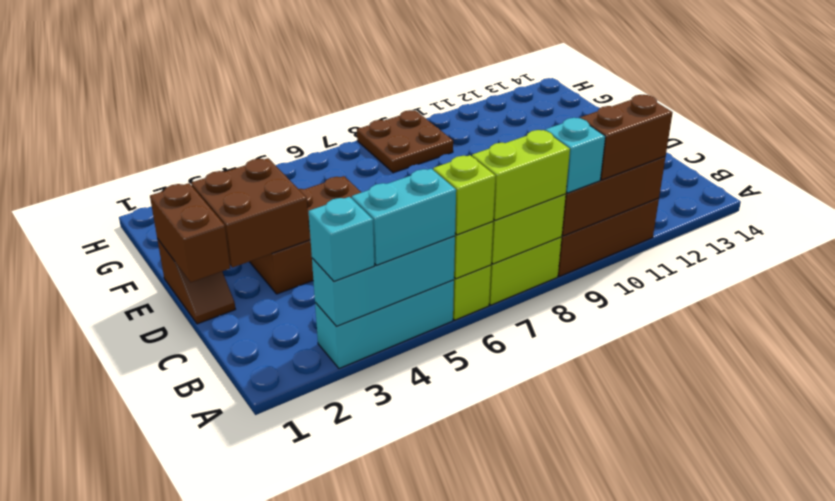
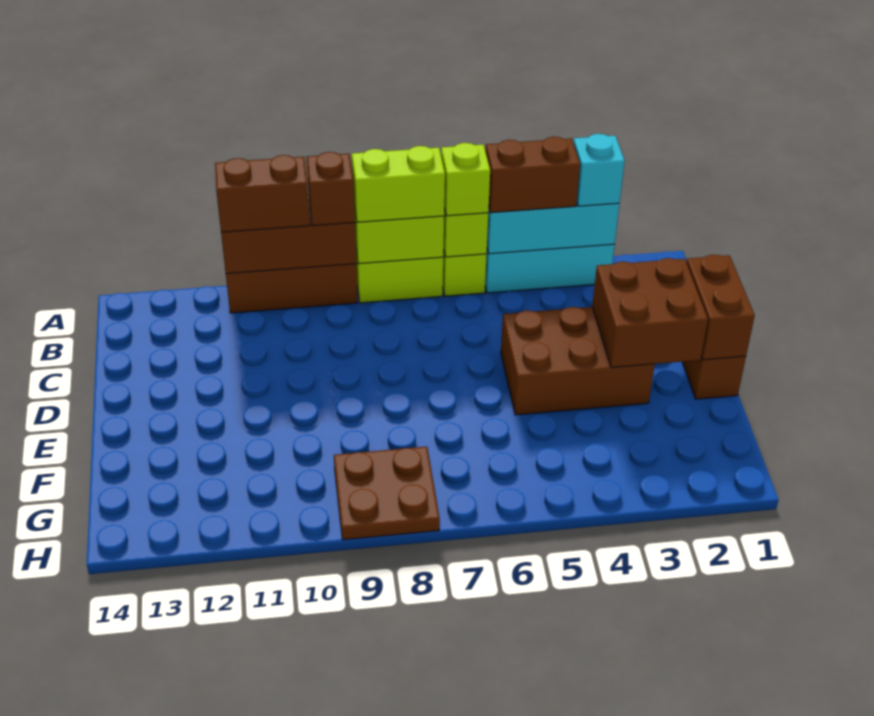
cyan brick A4:A5 level 3 -> brown brick A4:A5 level 3
cyan brick A9 level 3 -> brown brick A9 level 3

